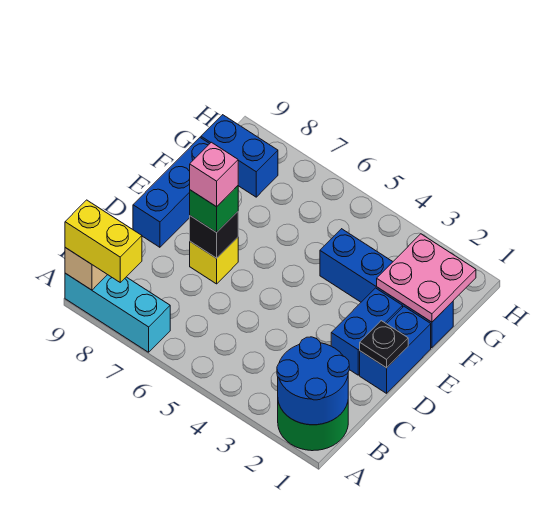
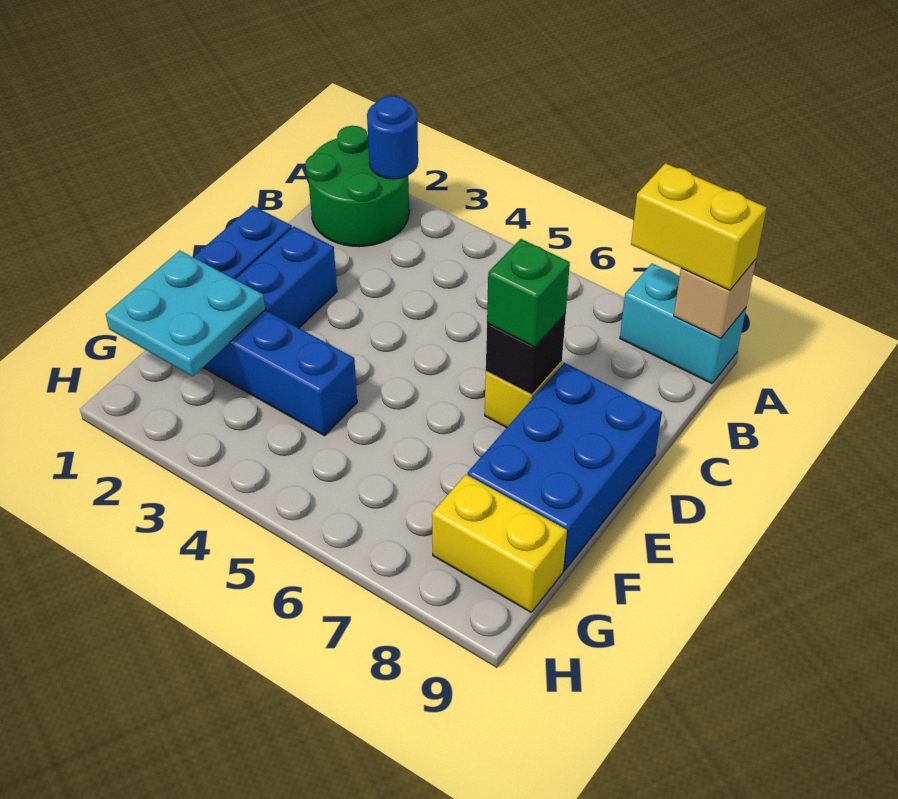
blue round brick A1:B2 level 2 -> blue round brick A2 level 2
cyan brick A7:A9 level 1 -> cyan brick A8:A9 level 1
black plate D1 level 2 -> none
pink brick D7 level 4 -> none
blue brick D9:F9 level 1 -> blue brick D8:F9 level 1
pink plate F1:G2 level 2 -> cyan plate F1:G2 level 2
blue brick G8:G9 level 1 -> yellow brick G8:G9 level 1

